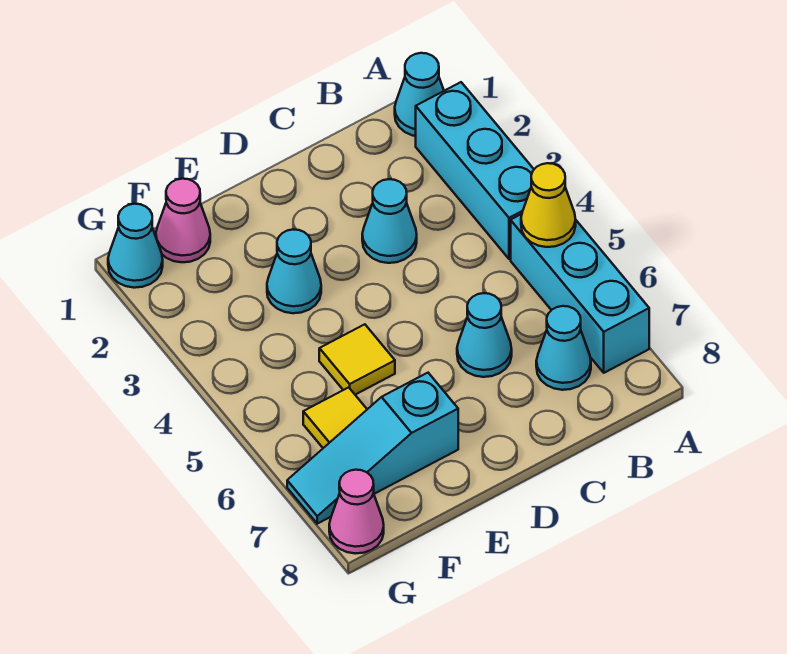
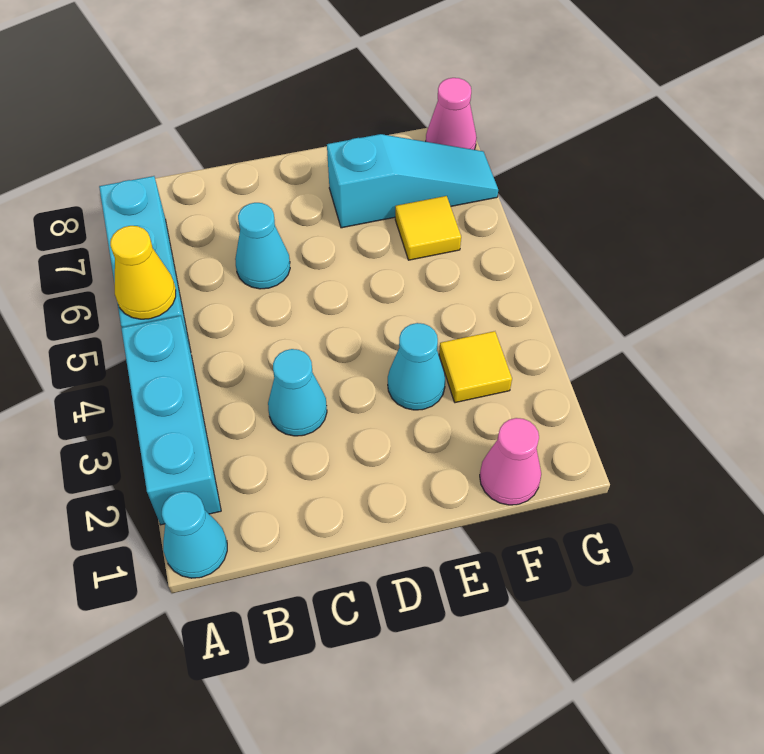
cyan cone B7 level 1 -> none
yellow tile E5 level 1 -> yellow tile F3 level 1
cyan cone G1 level 1 -> none

